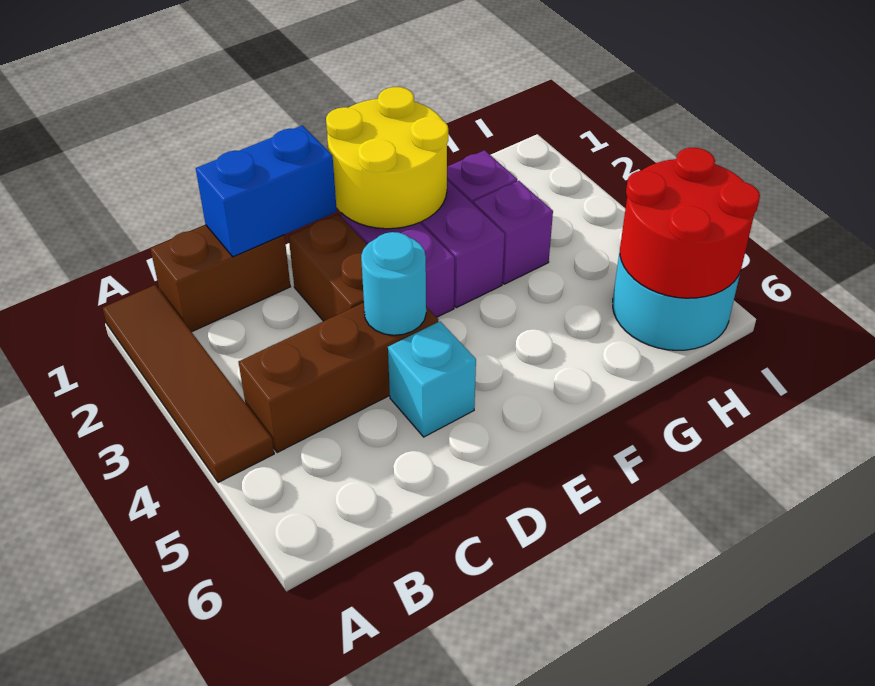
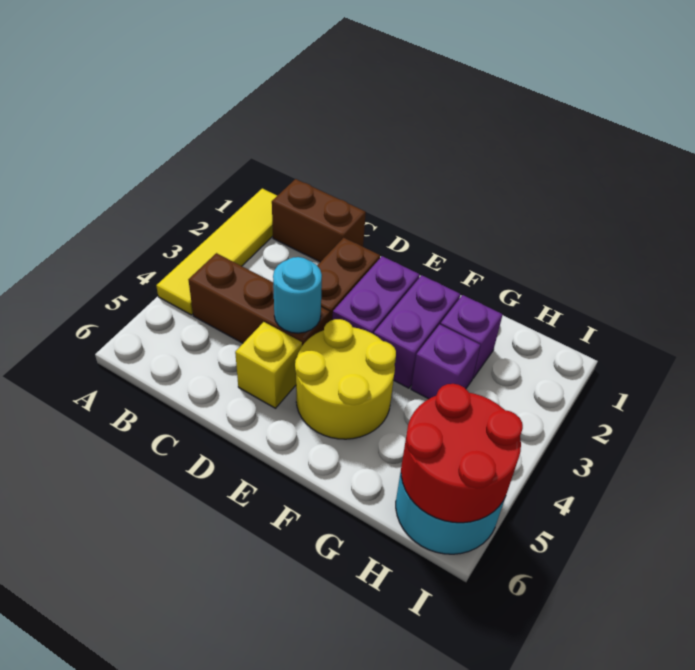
brown tile A1:A4 level 1 -> yellow tile A1:A4 level 1
blue brick C1:D1 level 2 -> none
cyan brick D5 level 1 -> yellow brick D5 level 1
yellow round brick E1:F2 level 2 -> yellow round brick E4:F5 level 1

